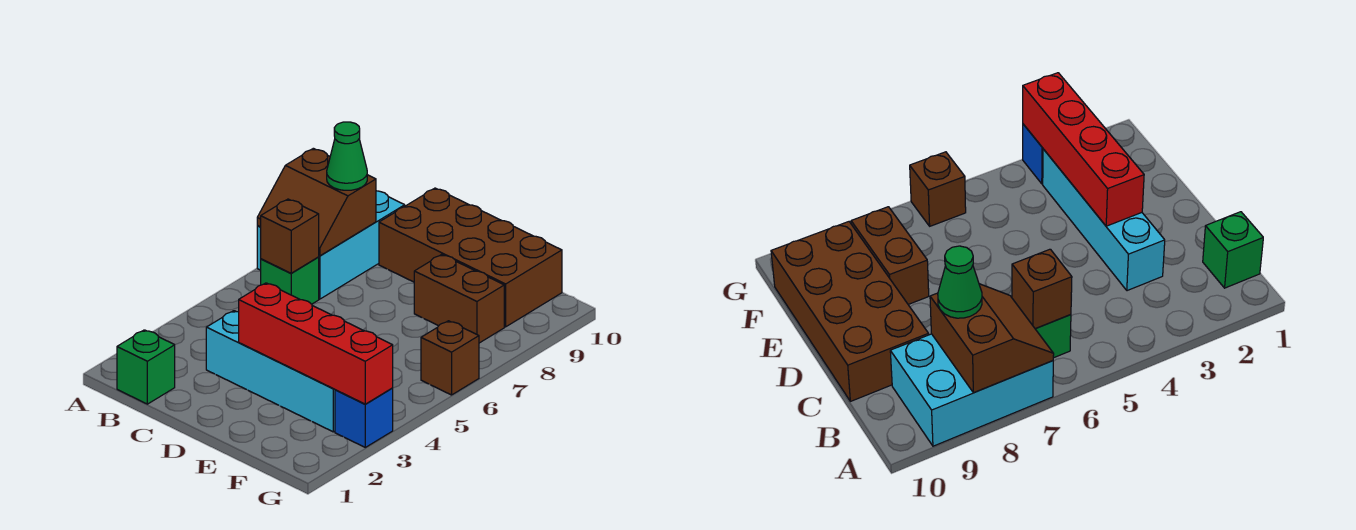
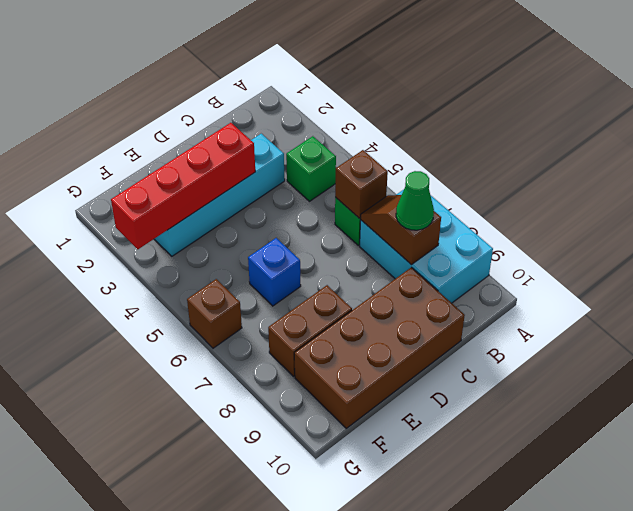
brown slope A7:B8 level 2 top 8 -> brown slope B7:B8 level 2 top 8
green brick B1 level 1 -> green brick B4 level 1
blue brick G3 level 1 -> blue brick E6 level 1

